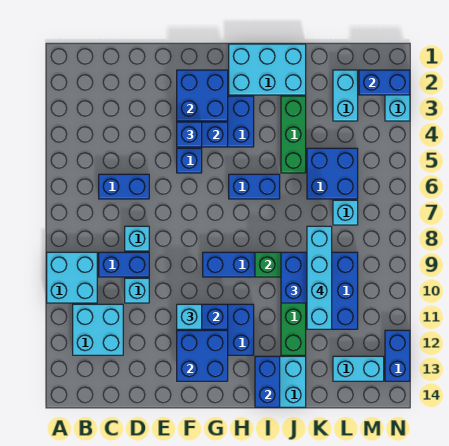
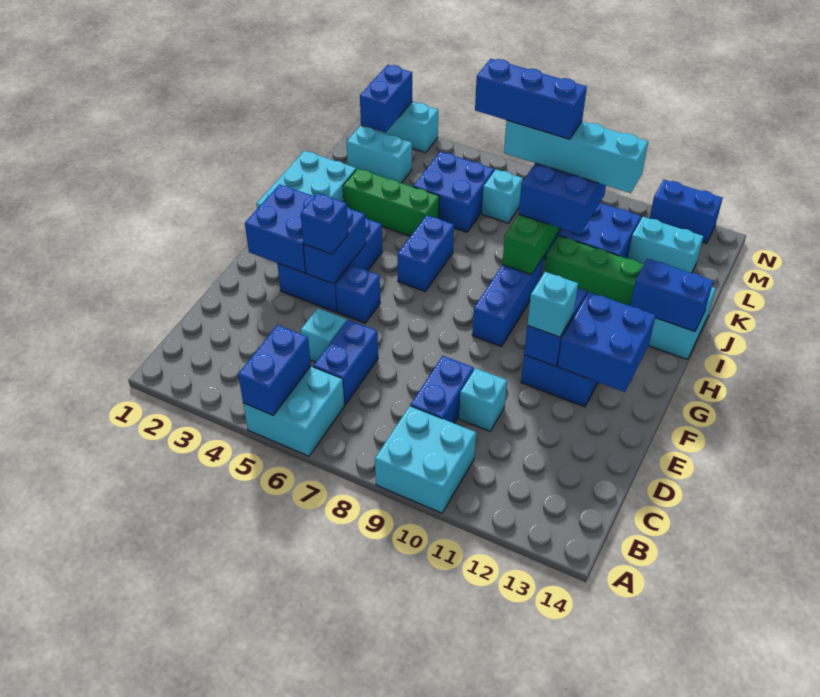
none -> blue brick A5:B5 level 2
cyan brick B11:C12 level 1 -> cyan brick A5:B6 level 1
cyan brick D8 level 1 -> cyan brick D5 level 1
none -> blue brick K7:K9 level 5
cyan brick L13:M13 level 1 -> cyan brick L12:L13 level 1

